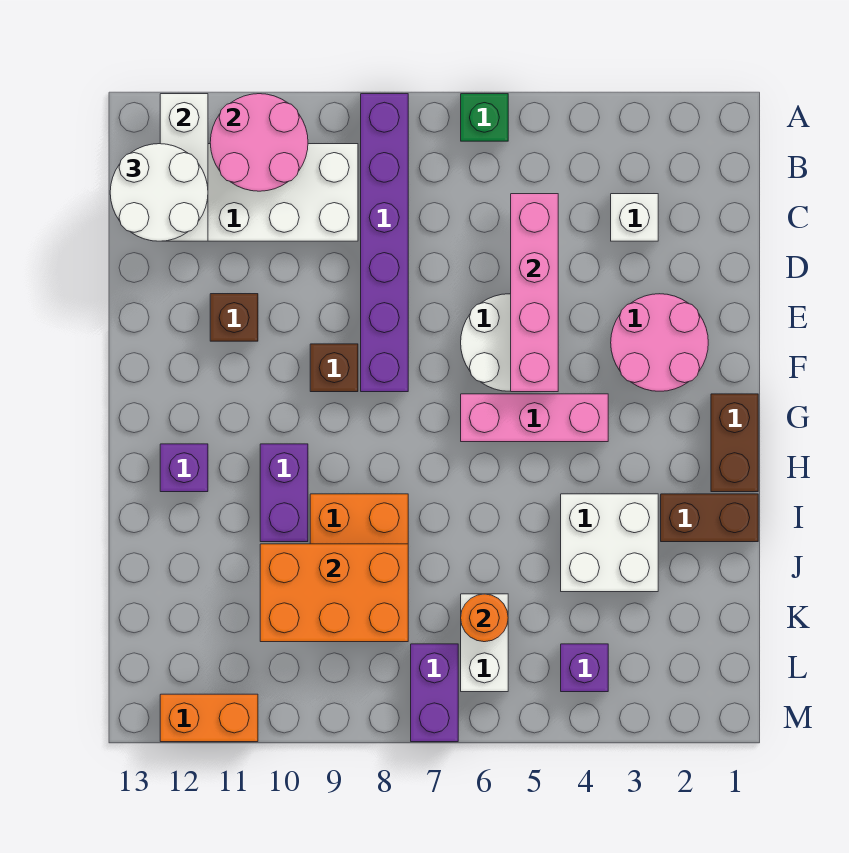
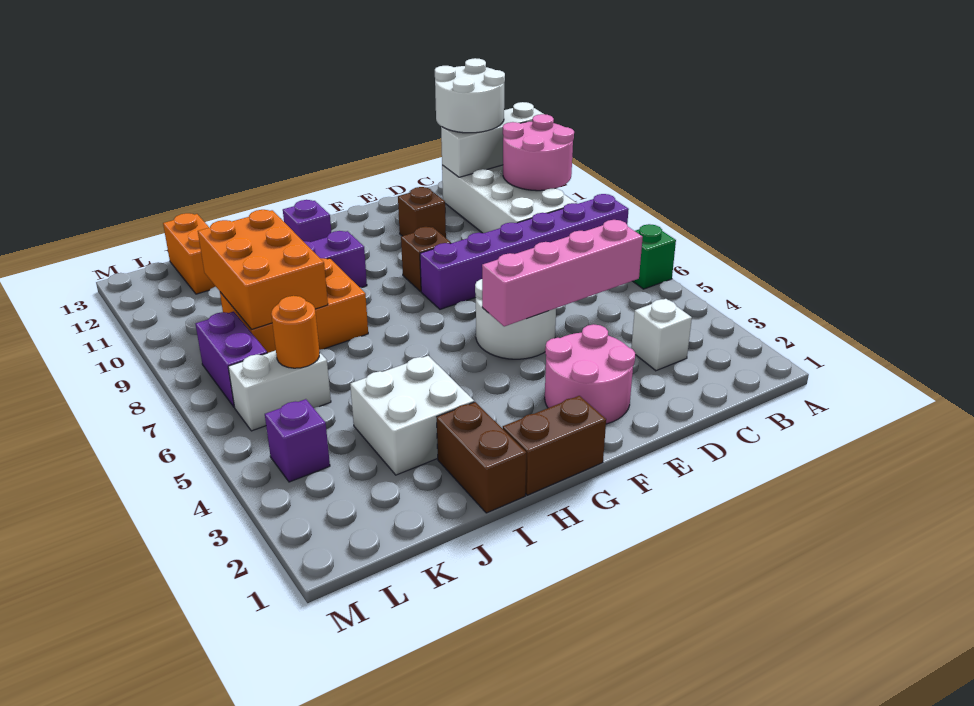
pink brick G4:G6 level 1 -> none
purple brick L7:M7 level 1 -> purple brick L7:L8 level 1
orange brick M11:M12 level 1 -> orange brick K12:K13 level 1

